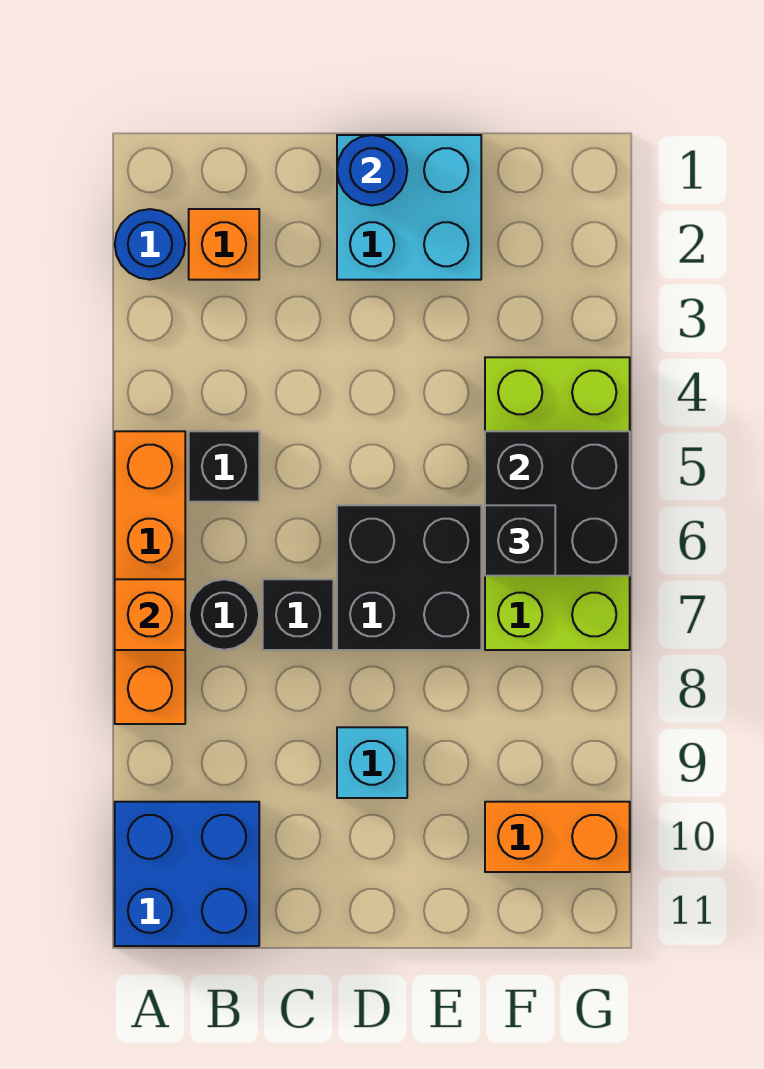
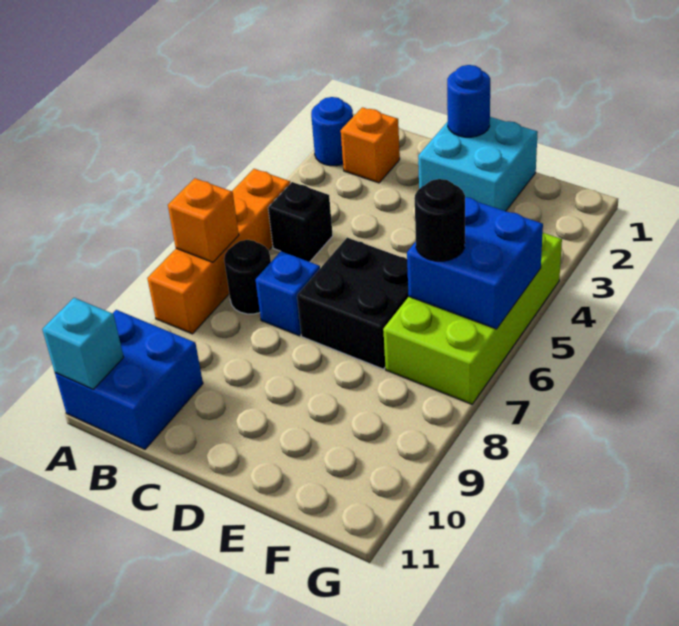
black brick C7 level 1 -> blue brick C7 level 1
cyan brick D9 level 1 -> cyan brick A11 level 2
black brick F5:G6 level 2 -> blue brick F5:G6 level 2
black brick F6 level 3 -> black round brick F6 level 3
orange brick F10:G10 level 1 -> none

